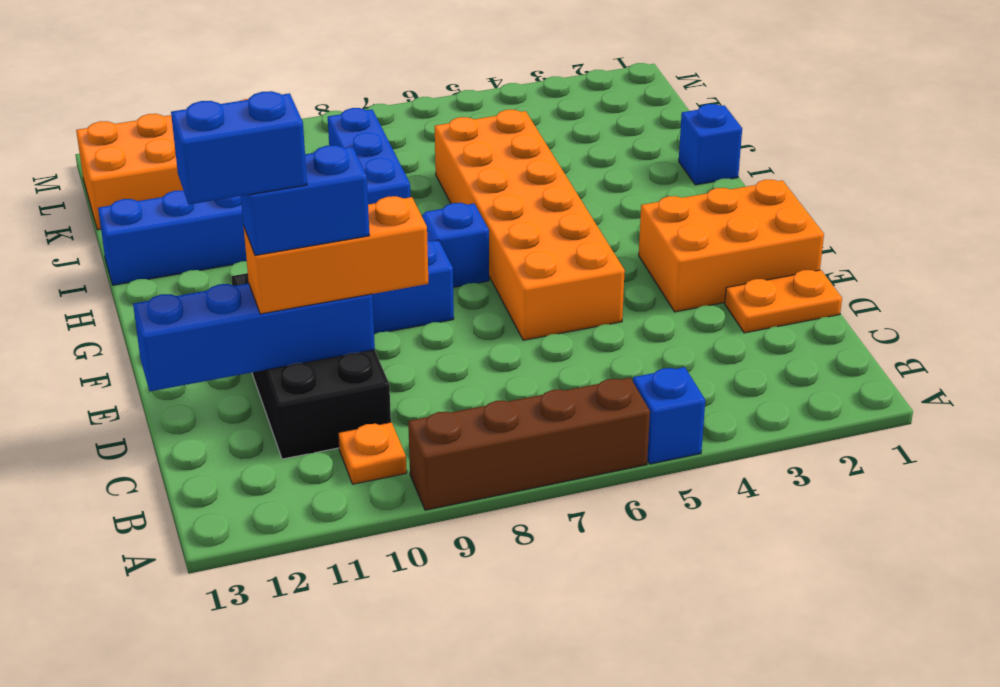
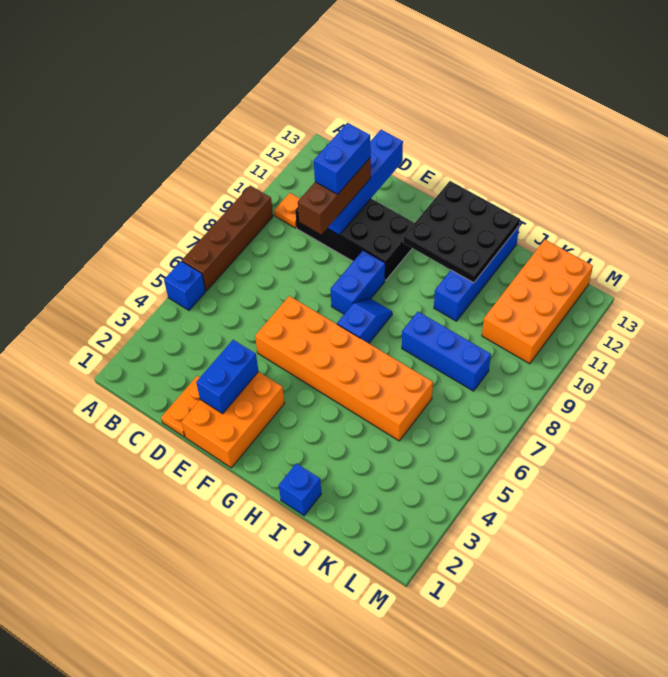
orange brick D9:D11 level 3 -> brown brick D9:D11 level 3
blue brick D11:D12 level 5 -> blue brick E2:E3 level 2
none -> black plate G11:I13 level 2

